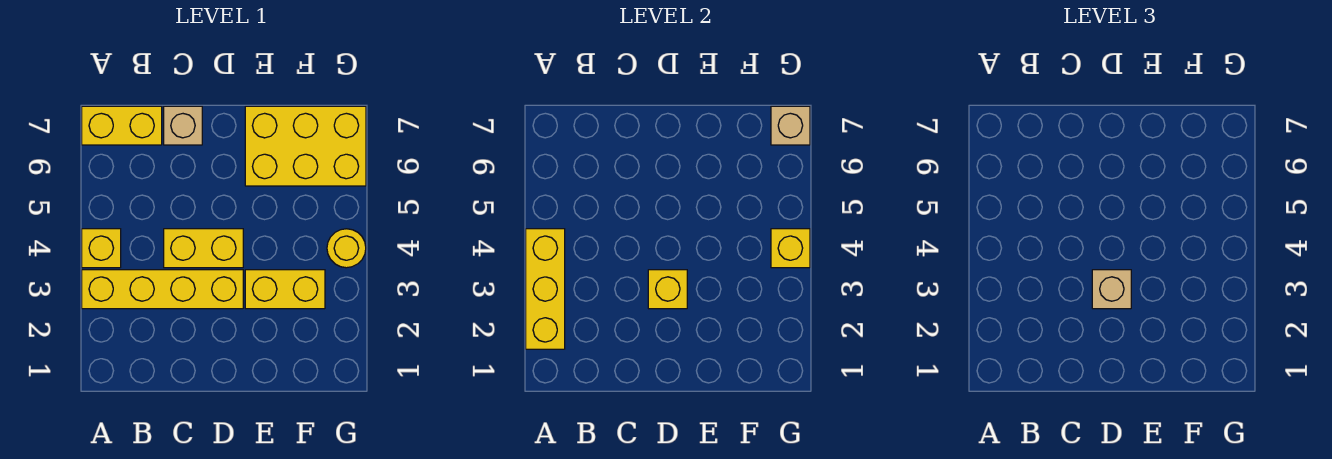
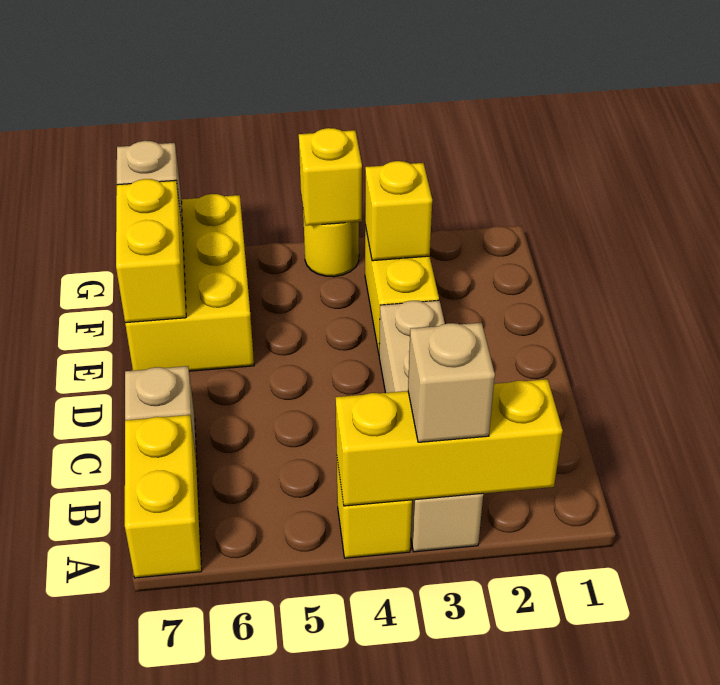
yellow brick A3:D3 level 1 -> tan brick A3:D3 level 1
yellow brick C4:D4 level 1 -> yellow brick E7:F7 level 2
yellow brick D3 level 2 -> yellow brick F3 level 2
tan brick D3 level 3 -> tan brick A3 level 3

